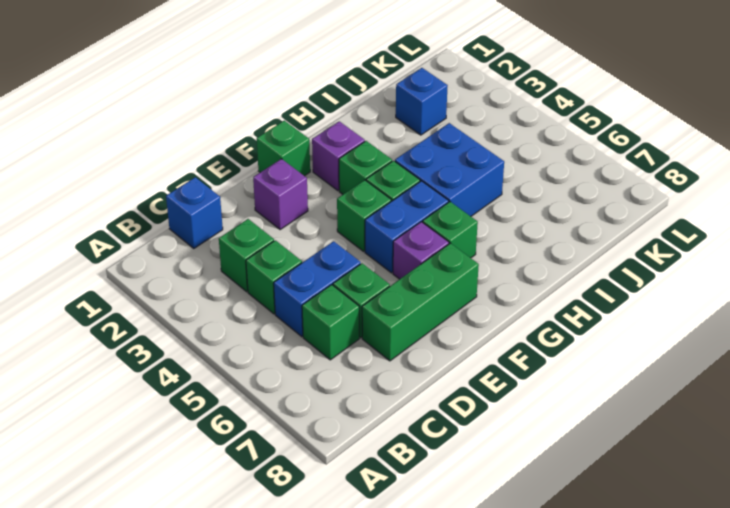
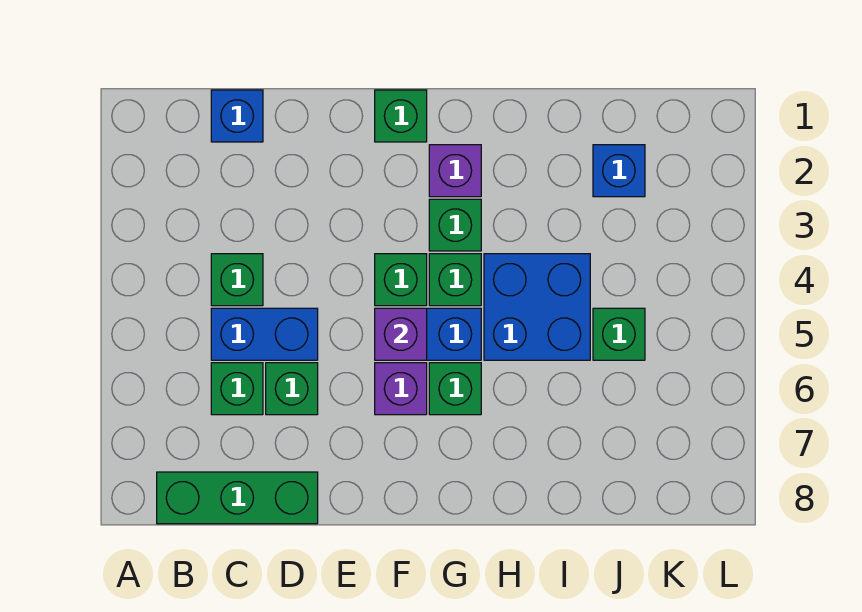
green brick C3 level 1 -> green brick J5 level 1
green brick D7:F7 level 1 -> green brick B8:D8 level 1
purple brick E2 level 1 -> purple brick F5 level 2

